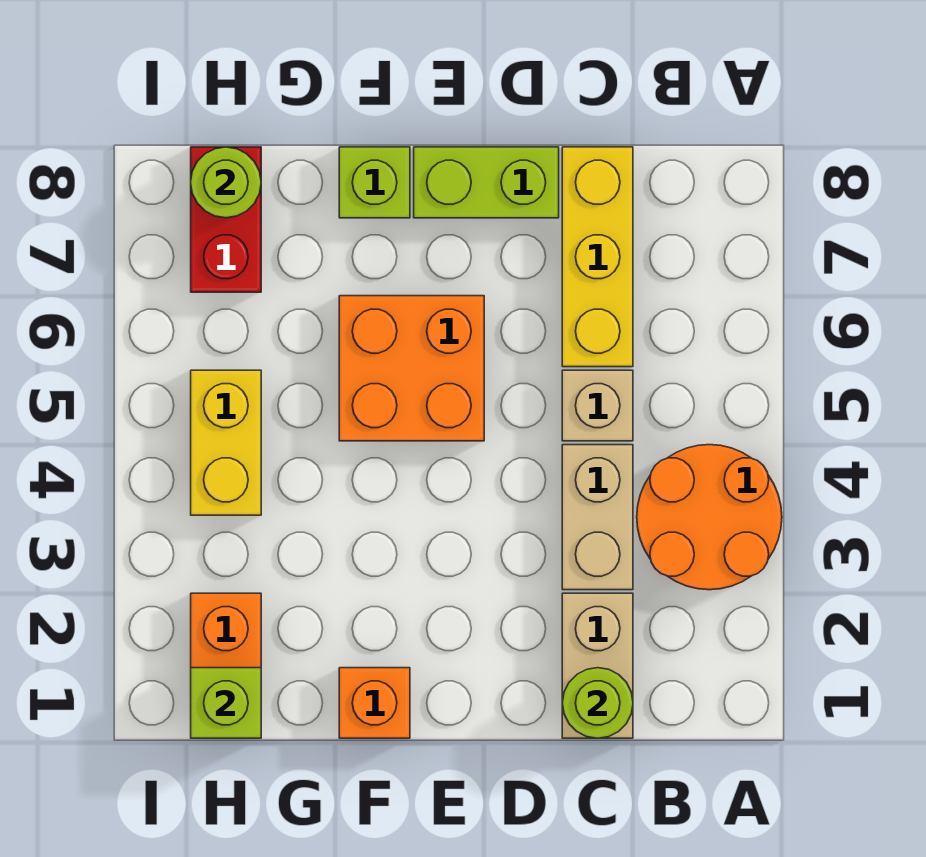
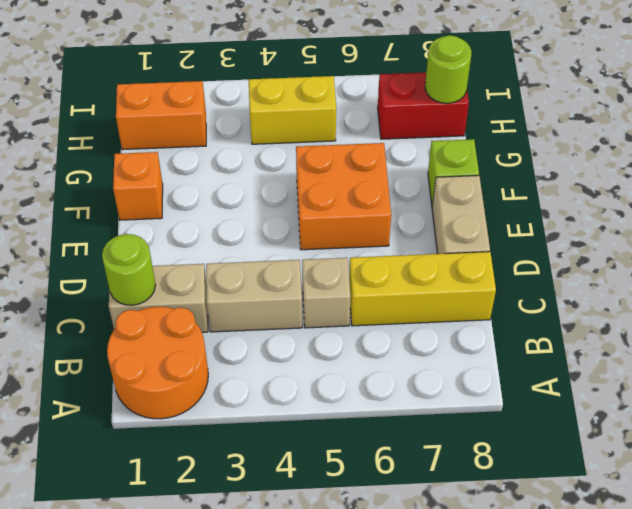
orange round brick A3:B4 level 1 -> orange round brick A1:B2 level 1
lime brick D8:E8 level 1 -> tan brick D8:E8 level 1
lime brick H1 level 2 -> none

